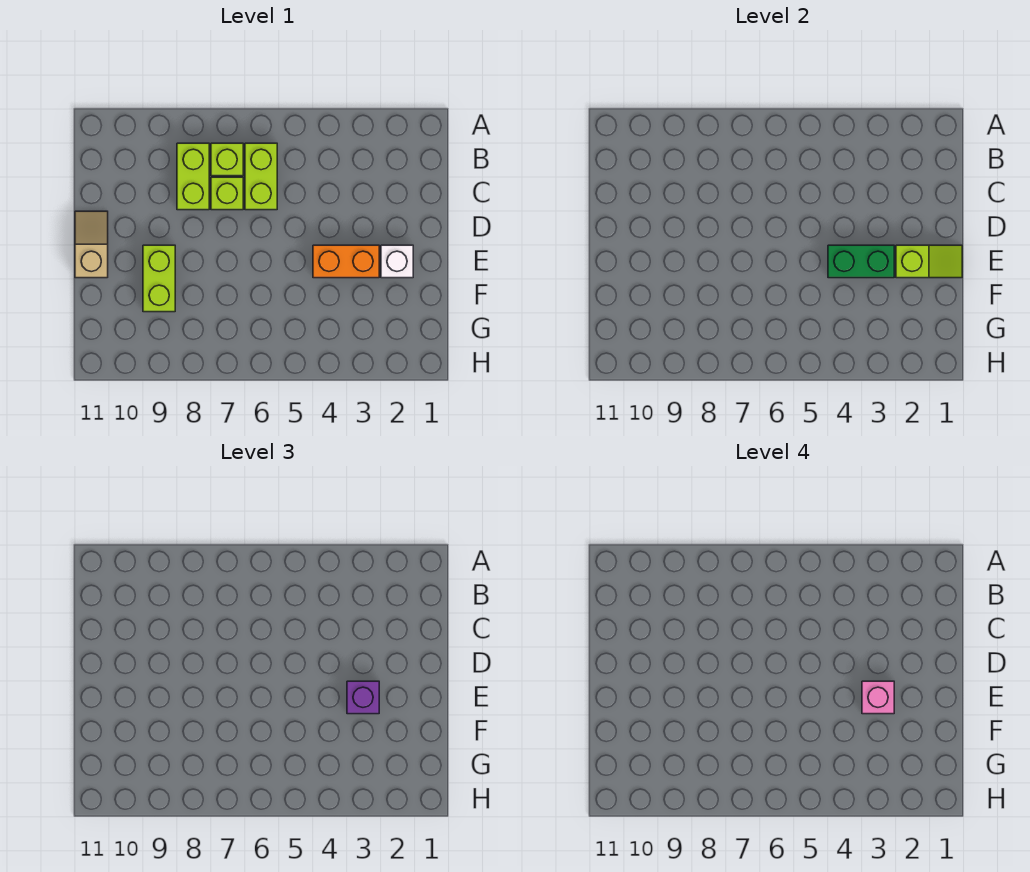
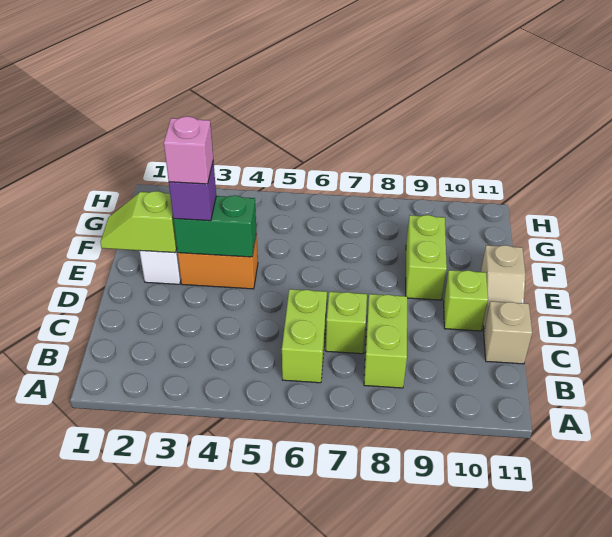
lime brick B7 level 1 -> lime brick D10 level 1
none -> tan brick C11 level 1

